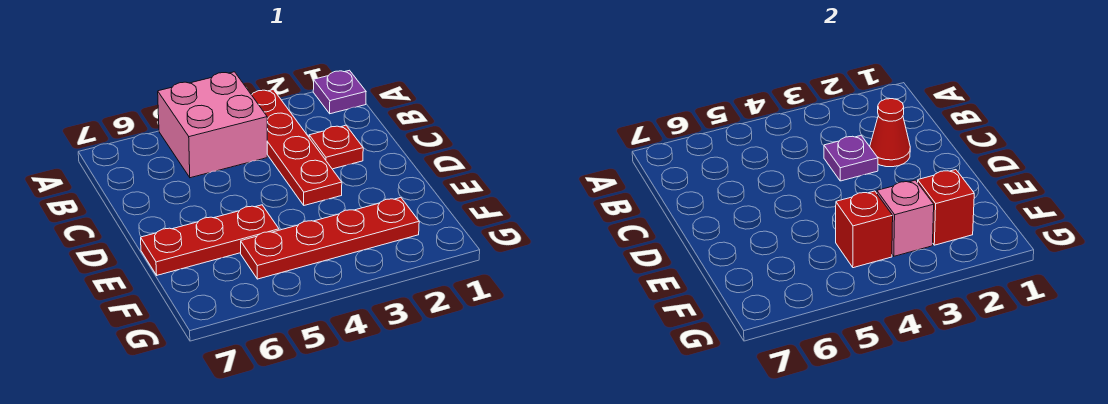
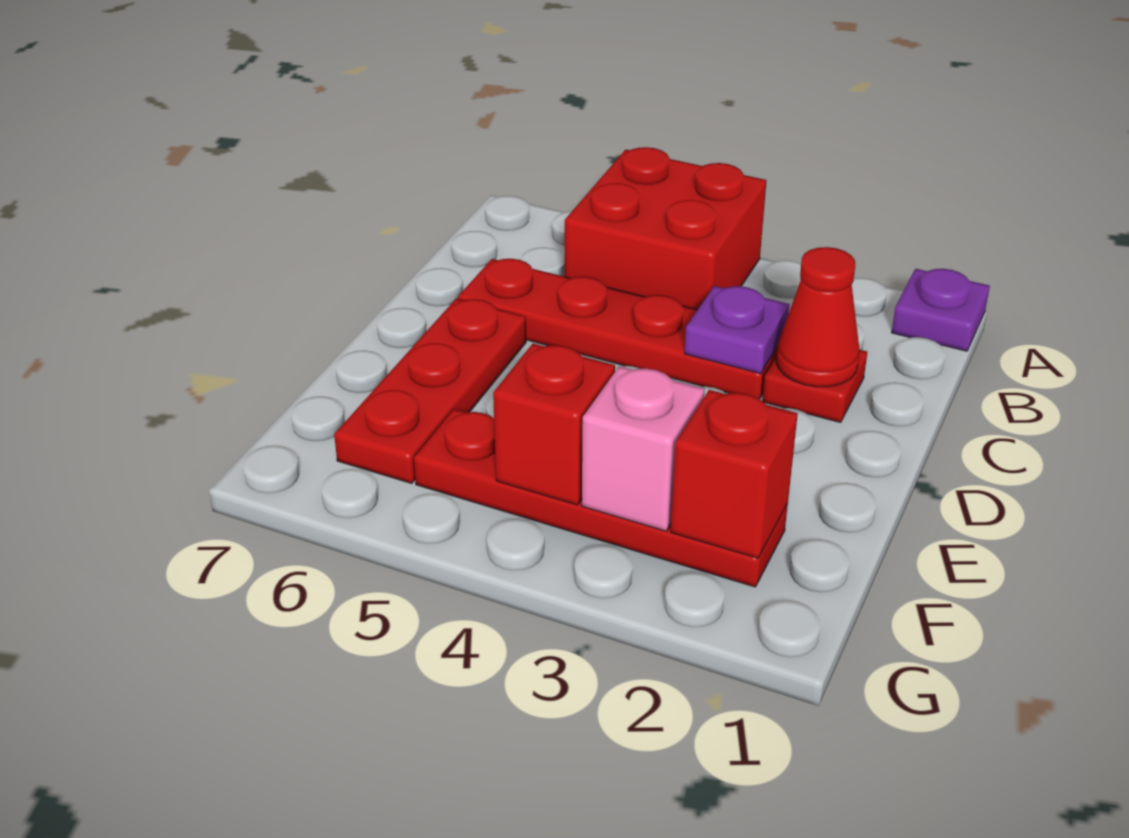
red plate A3:D3 level 1 -> red plate C3:C6 level 1
pink brick A4:B5 level 1 -> red brick A4:B5 level 1
red plate E5:E7 level 1 -> red plate D6:F6 level 1

